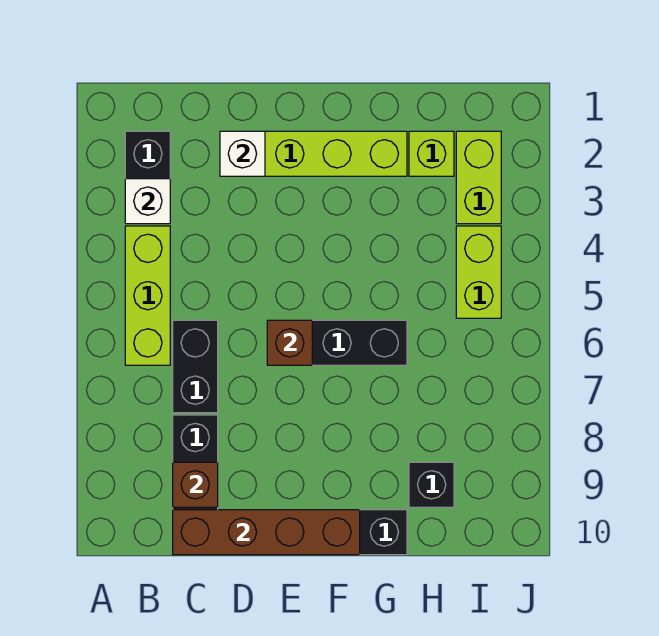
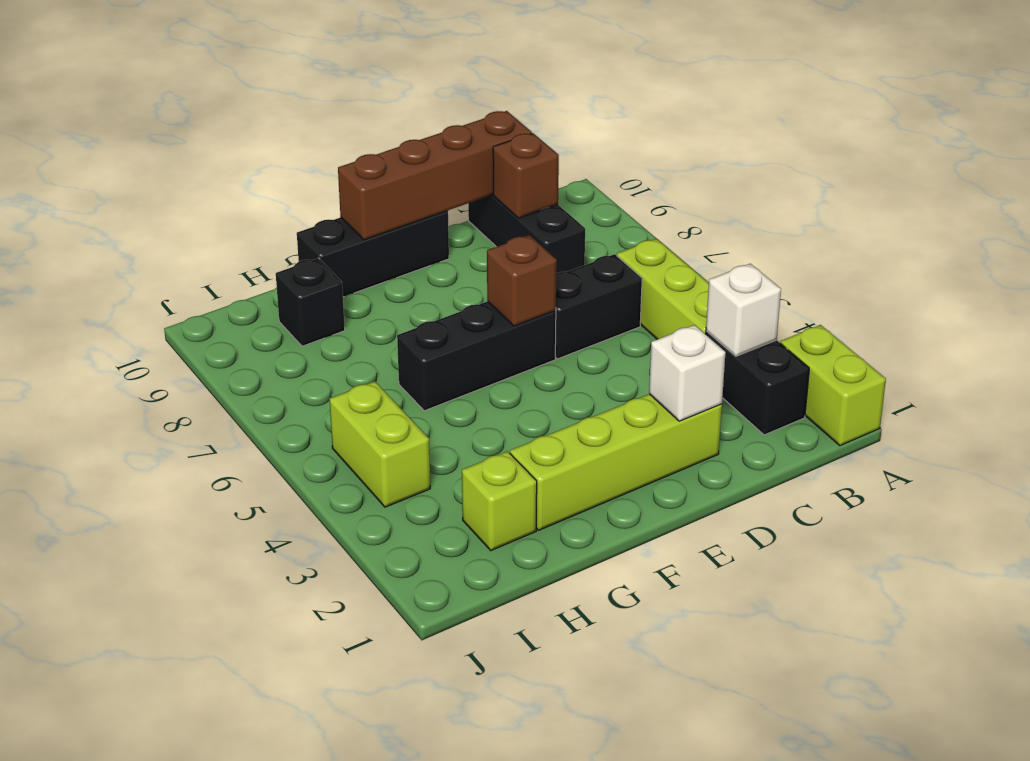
black brick C6:C7 level 1 -> black brick C6:D6 level 1
lime brick I2:I3 level 1 -> lime brick A1:A2 level 1

